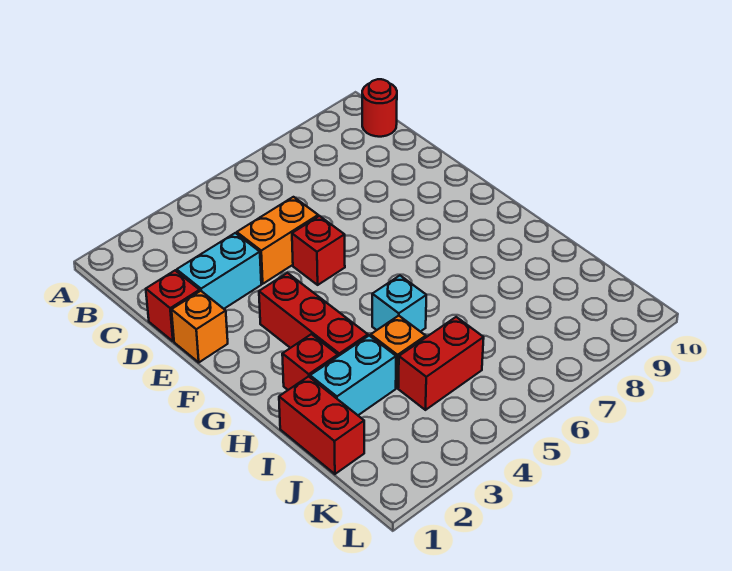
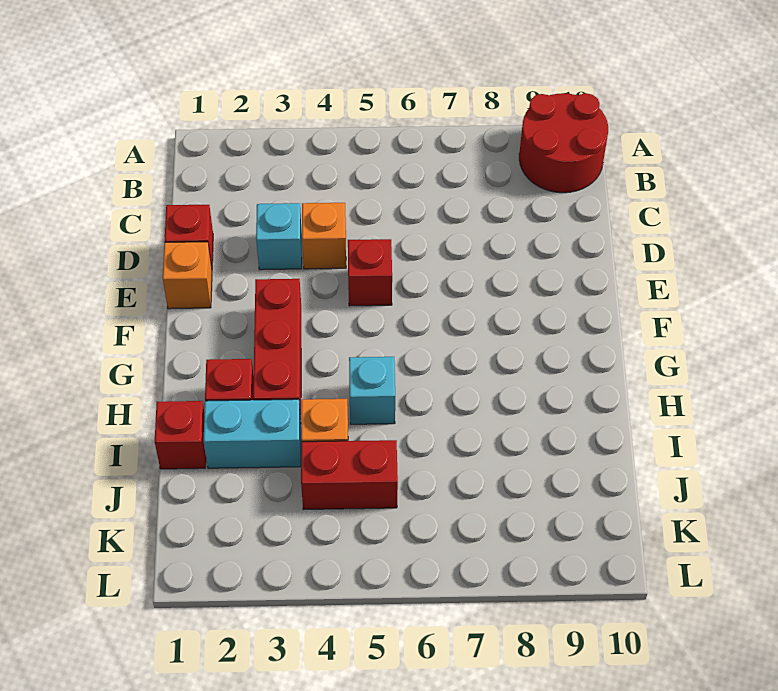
red round brick B10 level 1 -> red round brick A9:B10 level 1
cyan brick D2:D3 level 1 -> cyan brick D3 level 1
orange brick D4:D5 level 1 -> orange brick D4 level 1
red brick I1:J1 level 1 -> red brick I1 level 1

